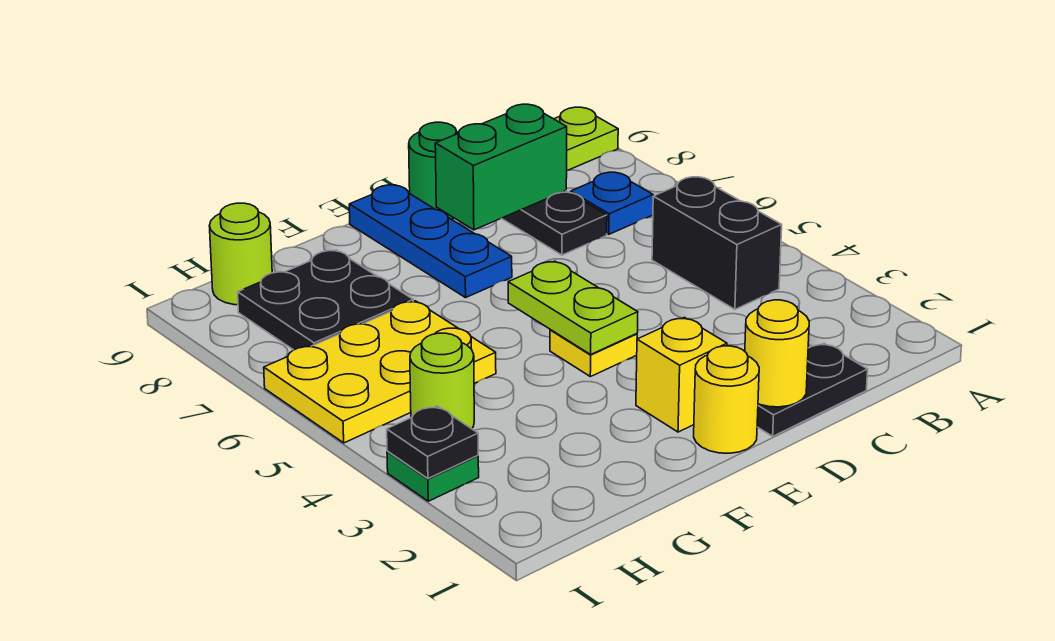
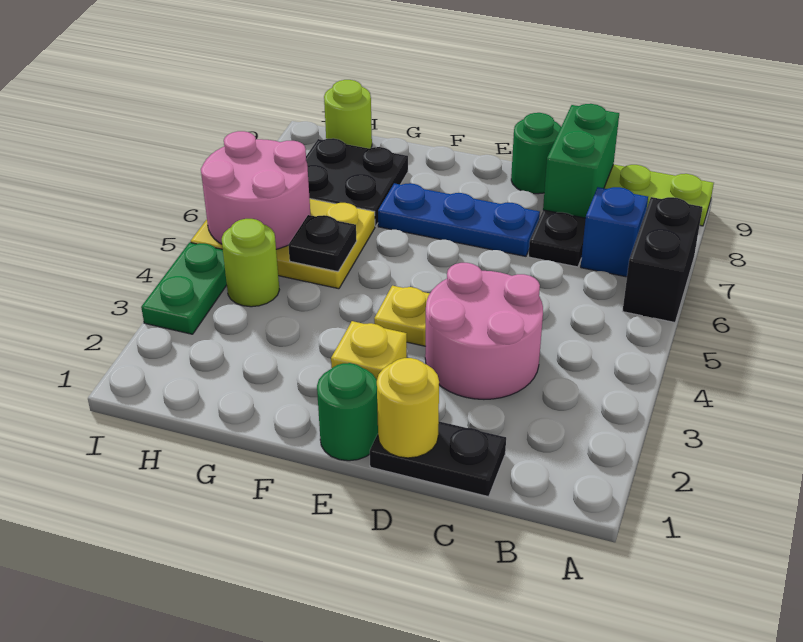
black brick B4:B5 level 1 -> black brick A6:A7 level 1
blue plate B7 level 1 -> blue brick B7 level 1
none -> pink round brick C3:D4 level 1
green brick C8:D8 level 2 -> green brick C8:C9 level 2
yellow round brick E1 level 1 -> green round brick E1 level 1
lime plate E4:E5 level 2 -> none
blue plate E7:E9 level 1 -> blue plate D7:F7 level 1
none -> pink round brick H5:I6 level 2
green plate I3 level 1 -> green plate I3:I4 level 1
black plate I3 level 2 -> black plate G5 level 2

